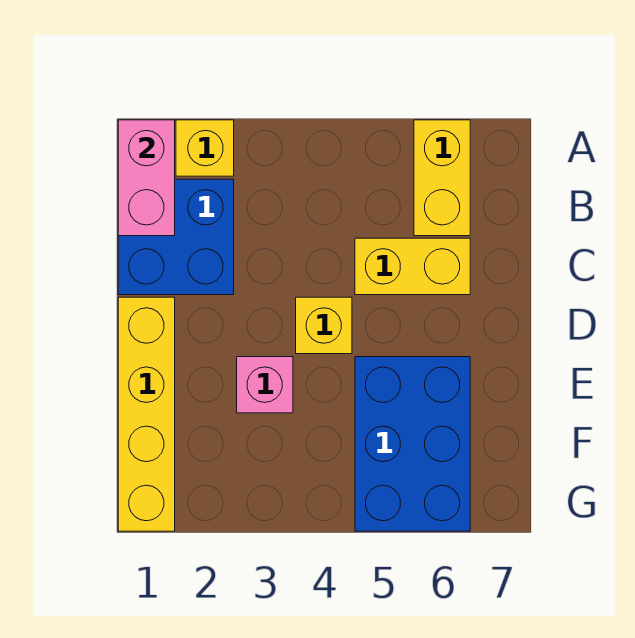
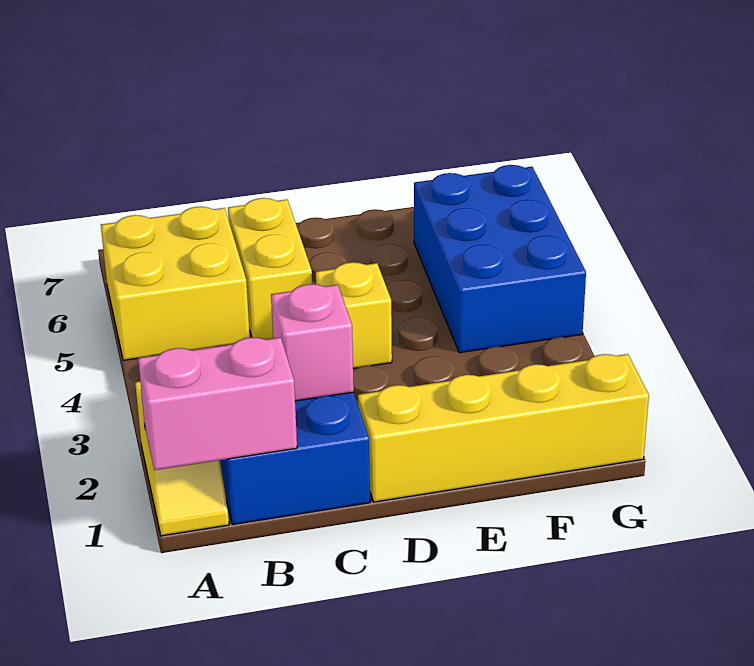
yellow brick A6:B6 level 1 -> yellow brick A5:B6 level 1
pink brick E3 level 1 -> pink brick C2 level 2
blue brick E5:G6 level 1 -> blue brick F4:G6 level 1

